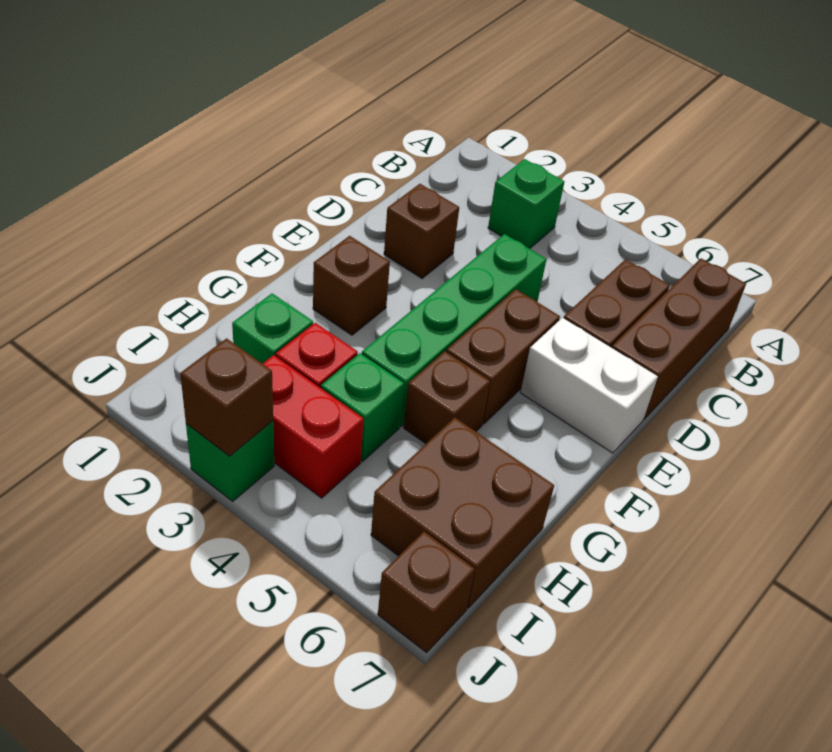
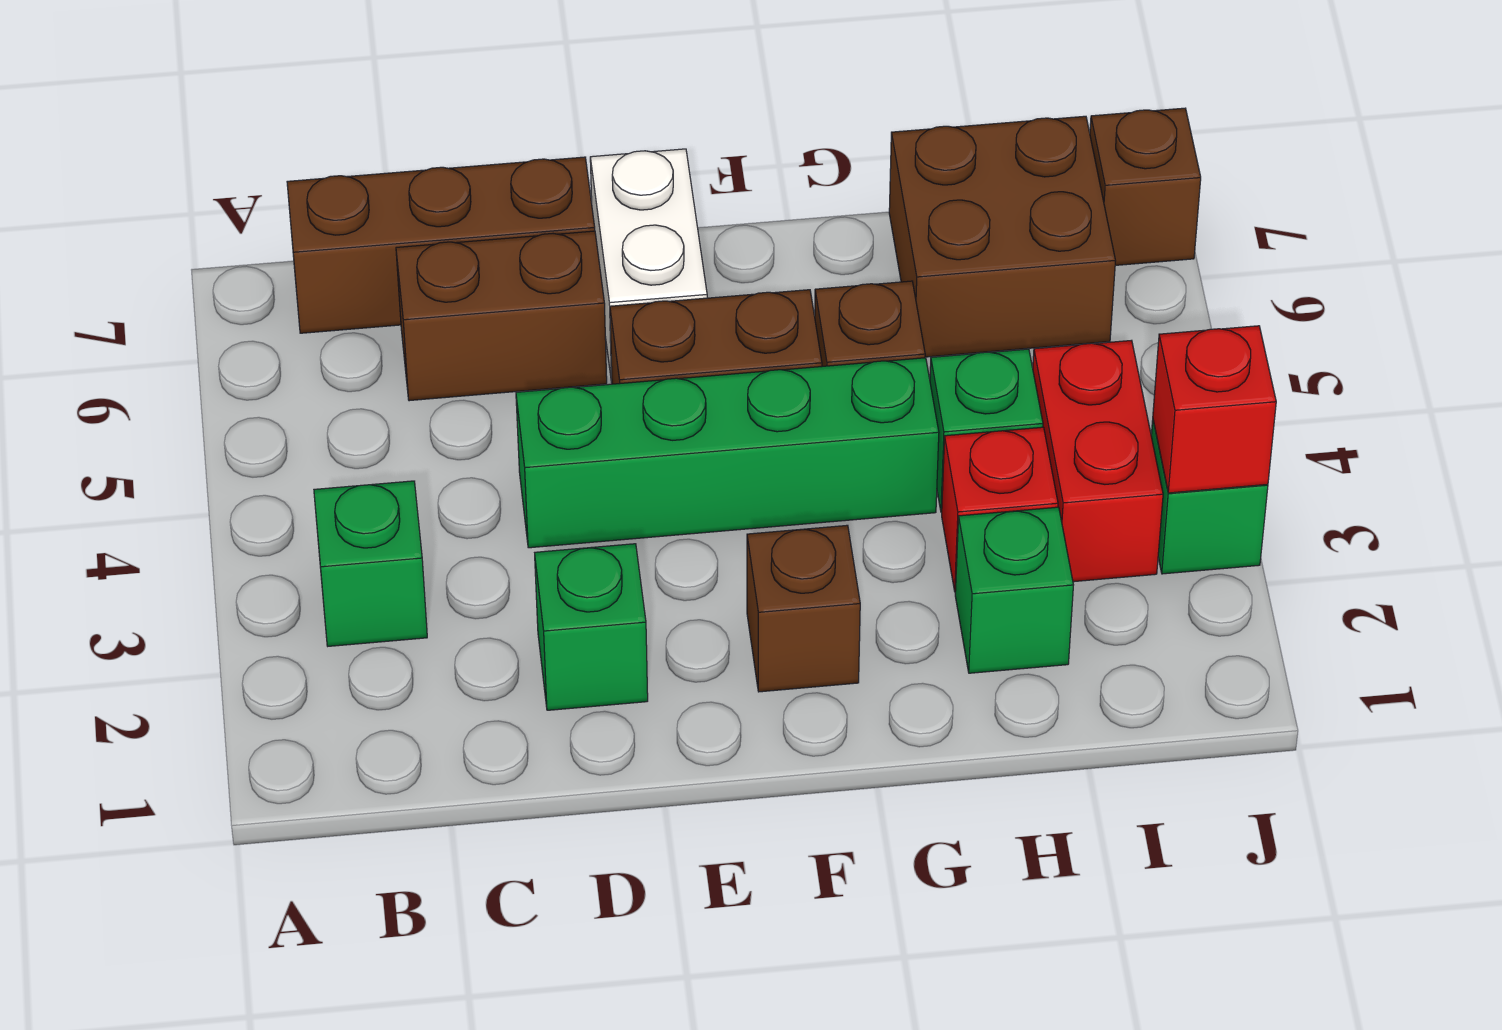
brown brick D2 level 1 -> green brick D2 level 1
brown brick J3 level 2 -> red brick J3 level 2

